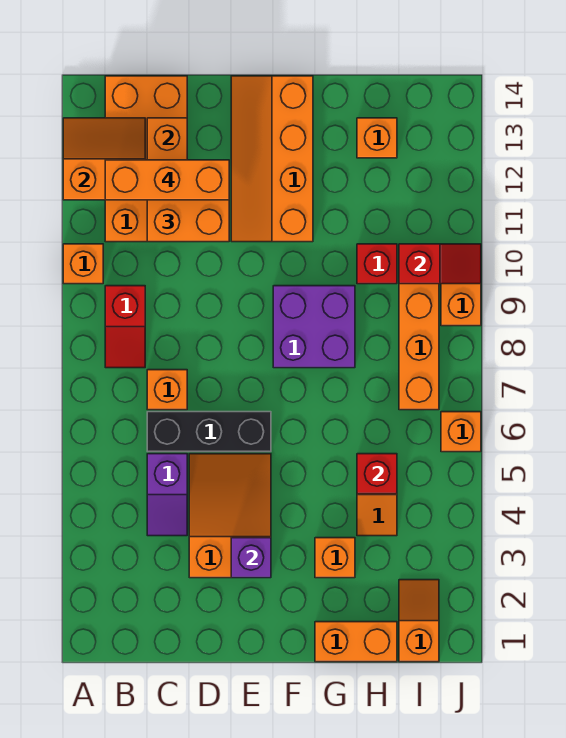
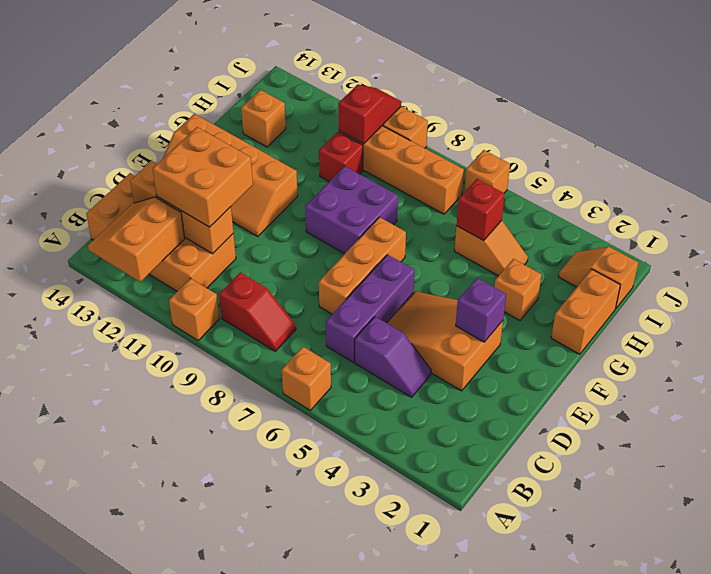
orange brick B12:D12 level 4 -> orange brick D7:F7 level 1
black brick C6:E6 level 1 -> purple brick C6:E6 level 1
orange brick C7 level 1 -> orange brick A6 level 1

